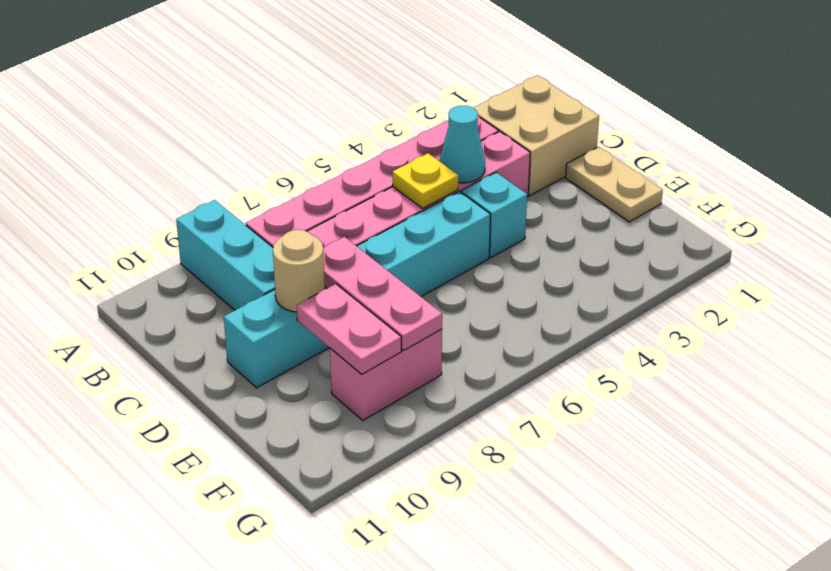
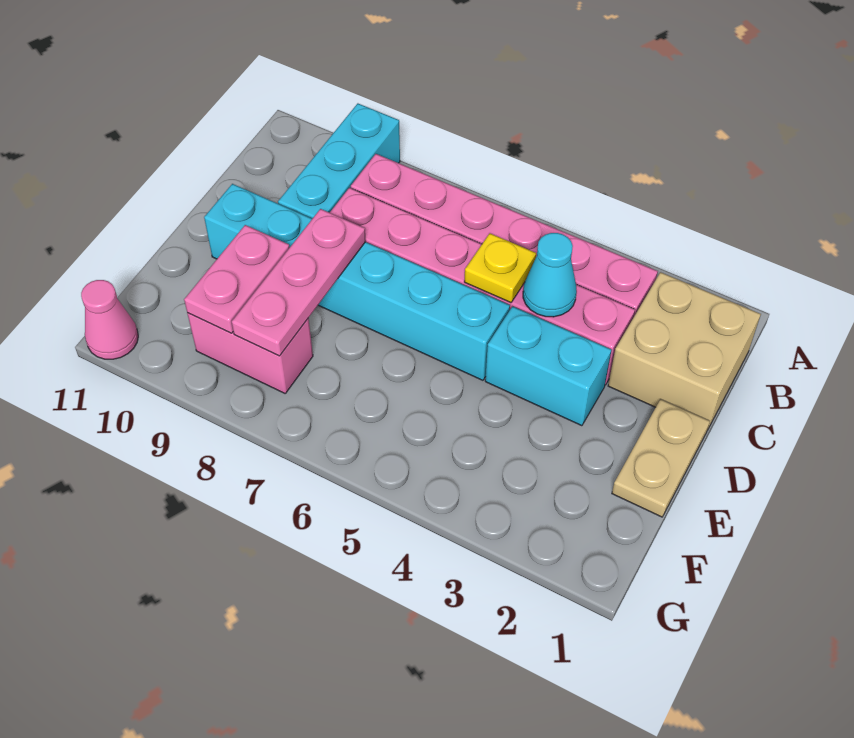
cyan brick D4 level 1 -> cyan brick D3:D4 level 1
tan round brick D9 level 2 -> none
none -> pink cone G11 level 1

